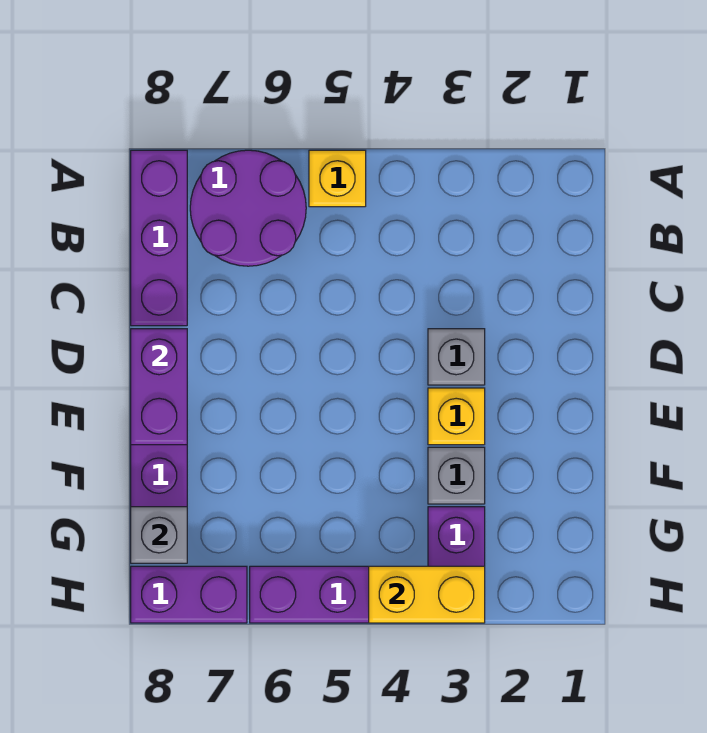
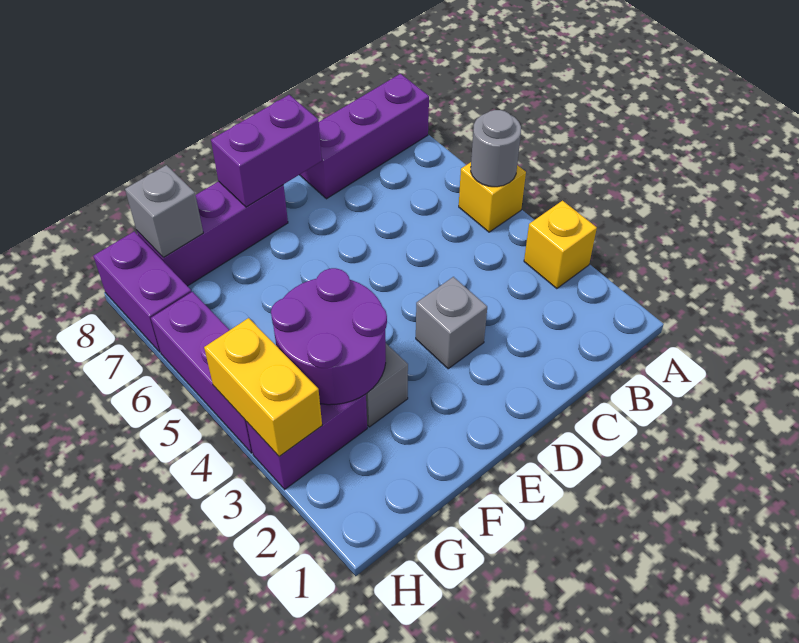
none -> grey round brick A5 level 2
purple round brick A6:B7 level 1 -> purple round brick F3:G4 level 2
yellow brick E3 level 1 -> yellow brick A3 level 1

